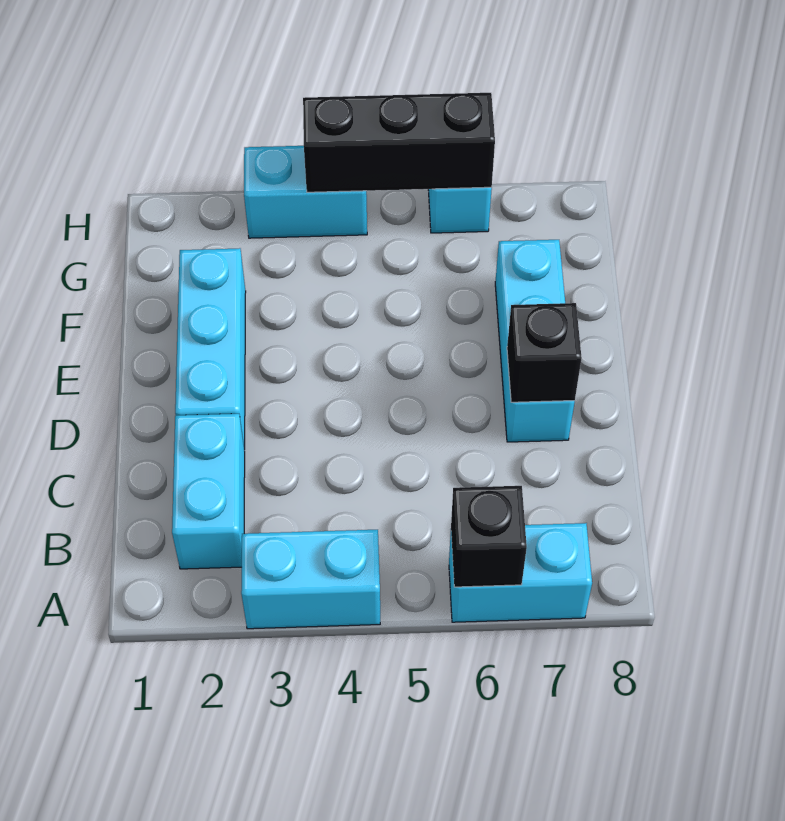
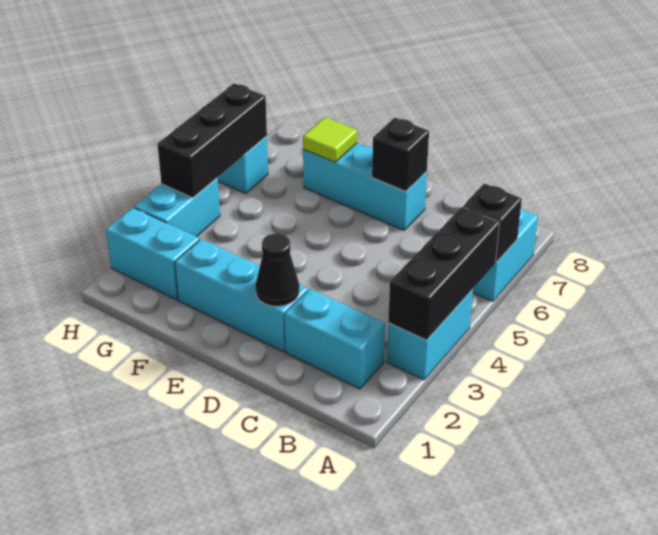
none -> black brick A3:A5 level 2
none -> black cone D2 level 2
none -> lime tile F7 level 2
none -> cyan brick G2:H2 level 1

